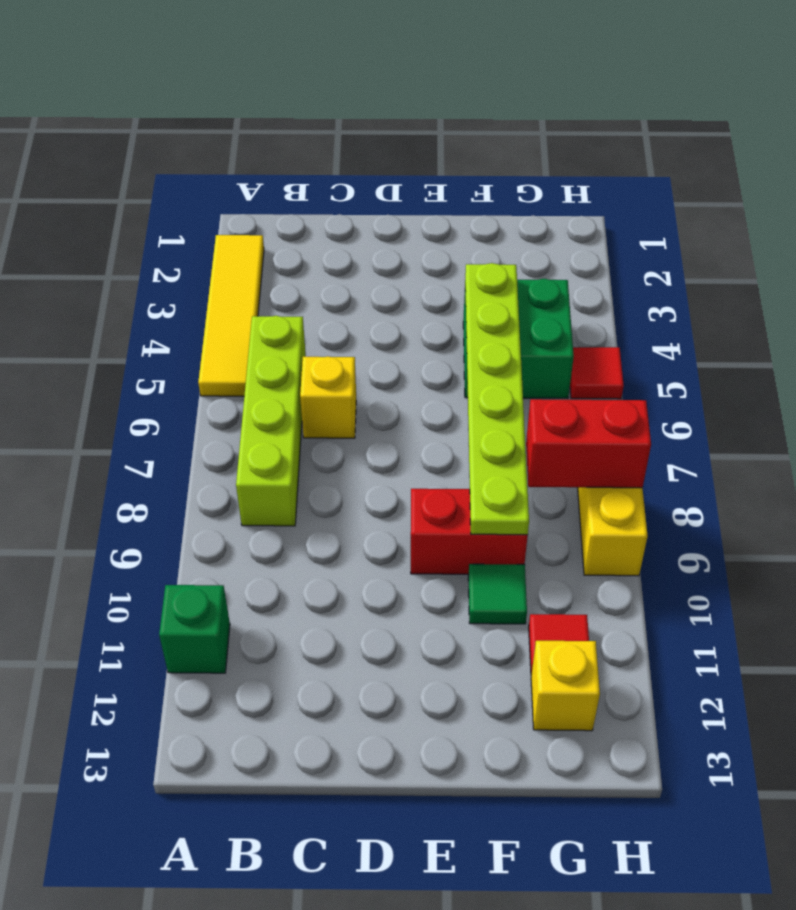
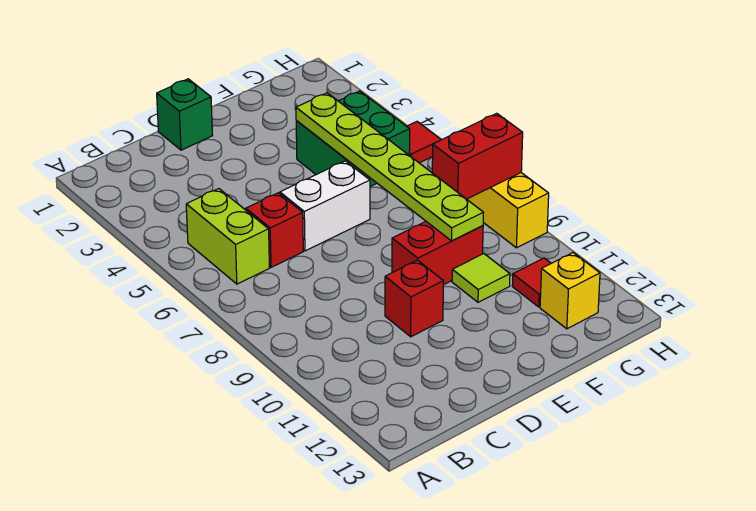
yellow tile A2:A5 level 1 -> none
green brick A11 level 1 -> green brick D1 level 1
lime brick B5:B8 level 1 -> lime brick B5:B6 level 1
yellow brick C6 level 1 -> red brick C6 level 1
none -> white brick D6:E6 level 1
none -> red brick D10 level 1
green tile F10 level 1 -> lime tile F10 level 1

